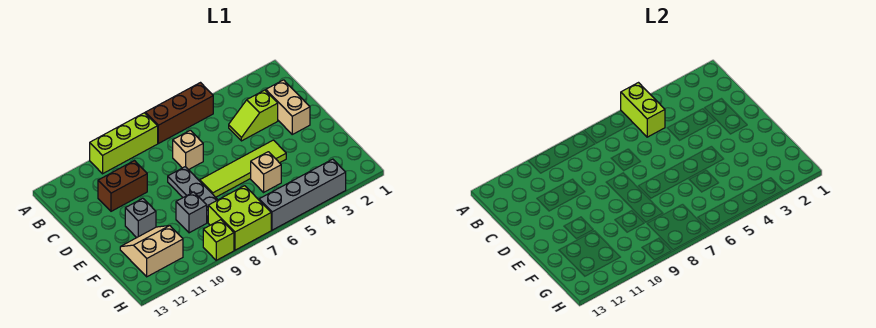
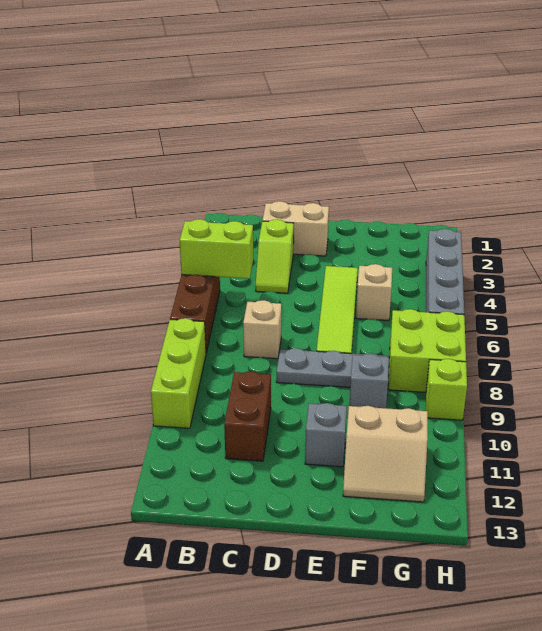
tan slope F11:G12 level 1 top G -> tan slope F11:G12 level 1 top 11

